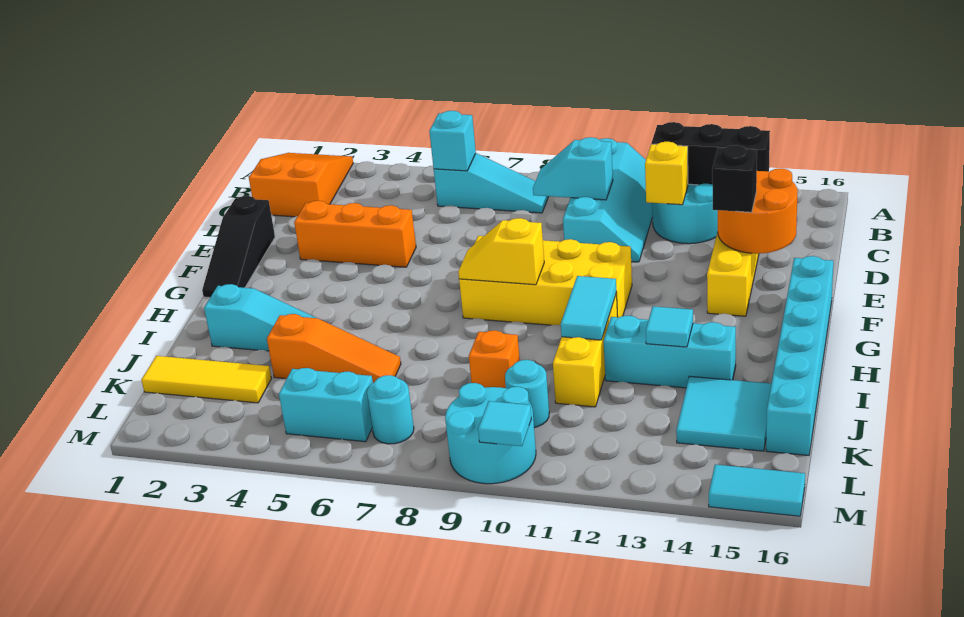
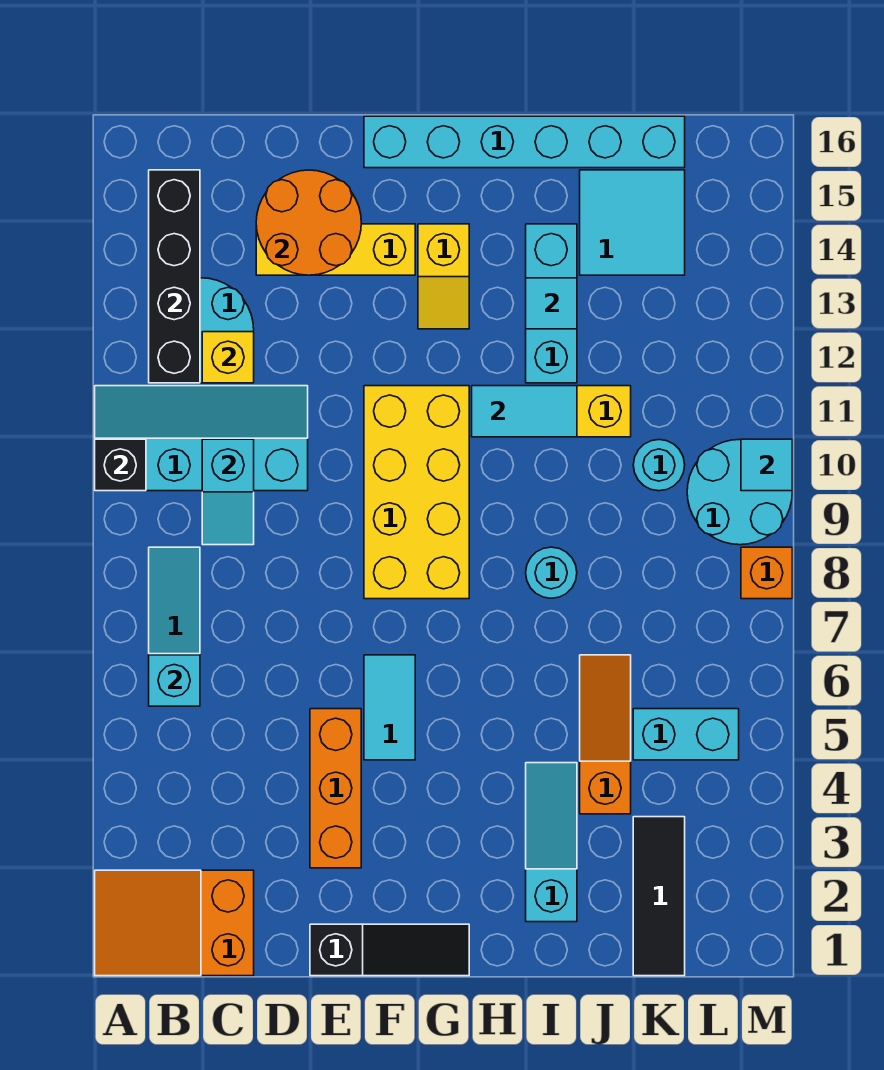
black brick B12:B14 level 2 -> black brick B12:B15 level 2
black brick E14 level 3 -> black brick A10 level 2
yellow slope G8:G9 level 2 top 9 -> yellow slope G13:G14 level 1 top 14
orange brick J9 level 1 -> orange brick M8 level 1
yellow tile K1:K3 level 1 -> black tile K1:K3 level 1
cyan brick L5:L6 level 1 -> cyan brick K5:L5 level 1
cyan round brick L7 level 1 -> cyan round brick I8 level 1
cyan tile M15:M16 level 1 -> cyan tile F5:F6 level 1

